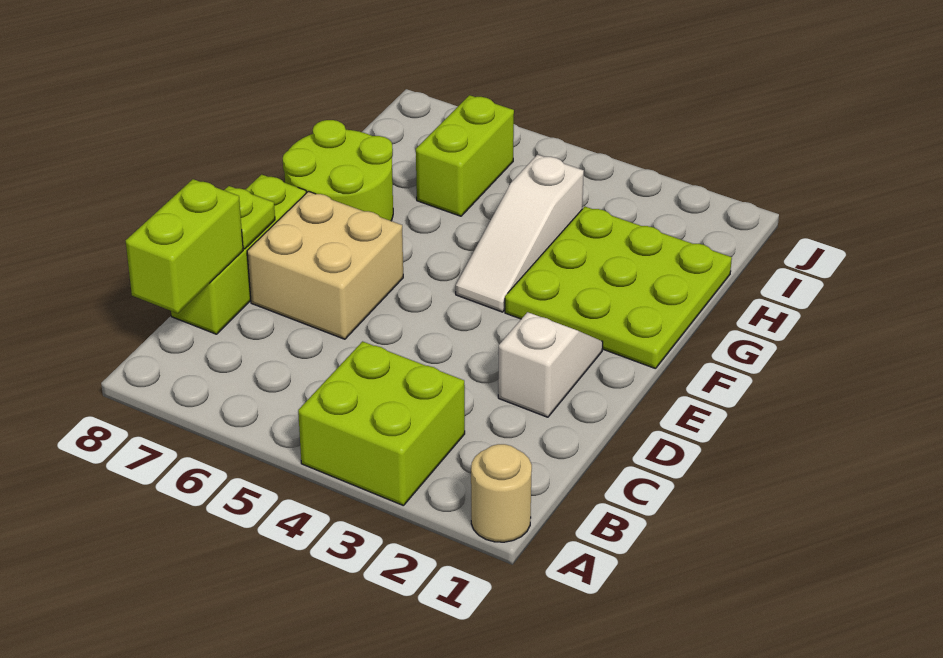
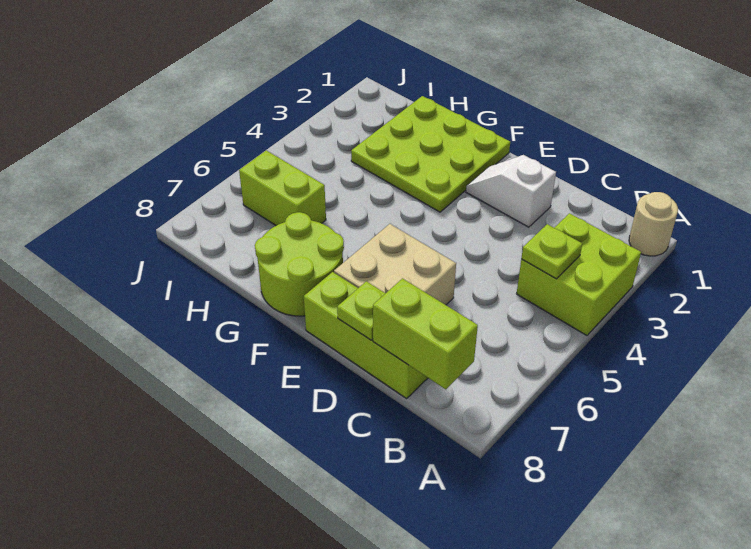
none -> lime plate B4 level 2
white slope F4:H4 level 1 top H -> none

